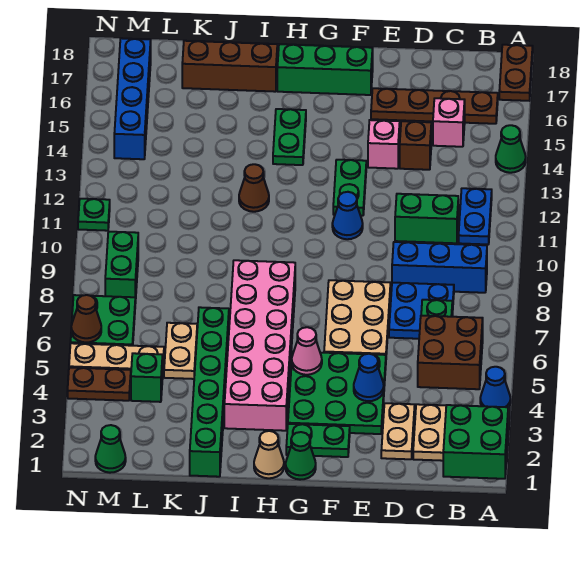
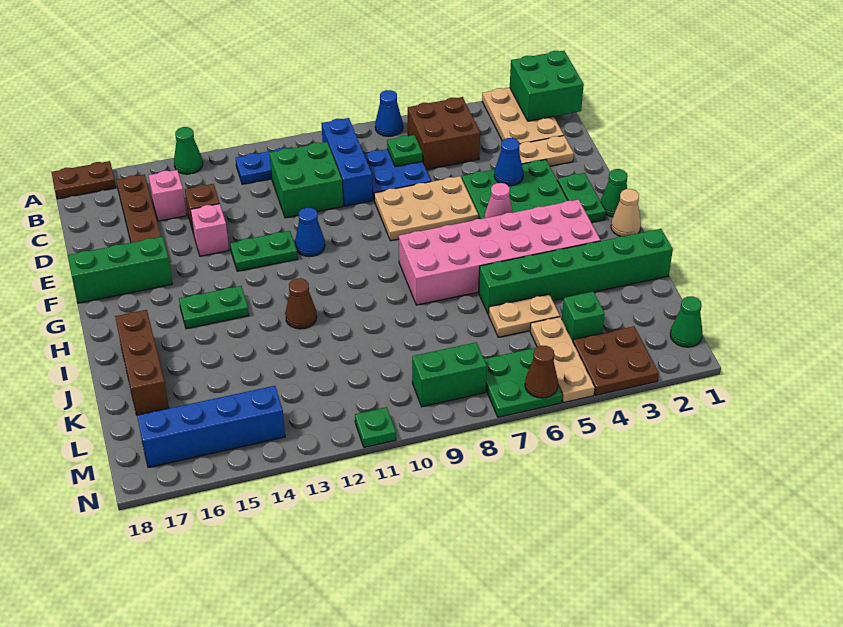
blue cone A4 level 1 -> blue cone A7 level 1
green brick C11:D11 level 1 -> green brick C10:D11 level 1
green brick F17:H17 level 1 -> green brick F16:F18 level 1
brown plate M4:N4 level 1 -> brown plate M3:N4 level 1

